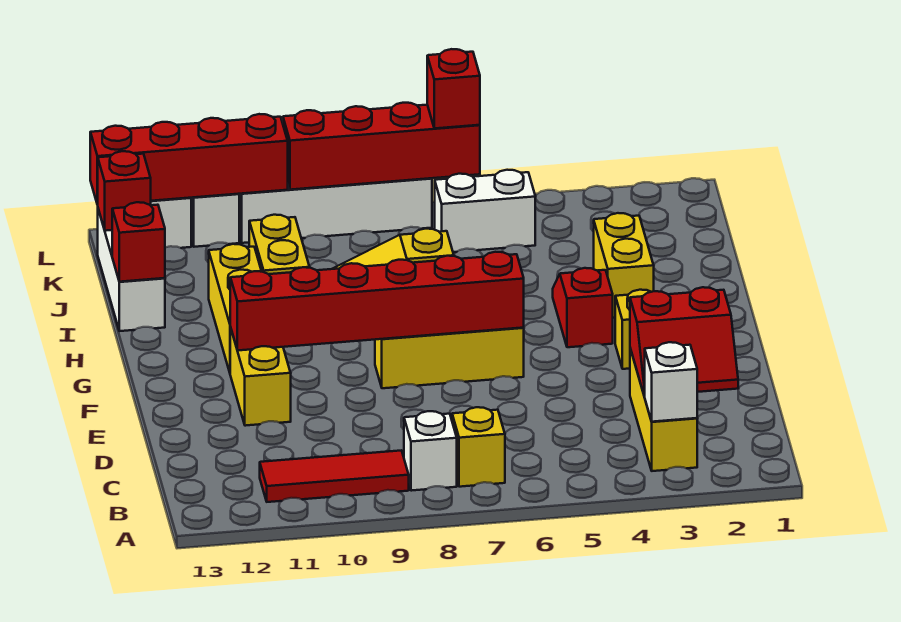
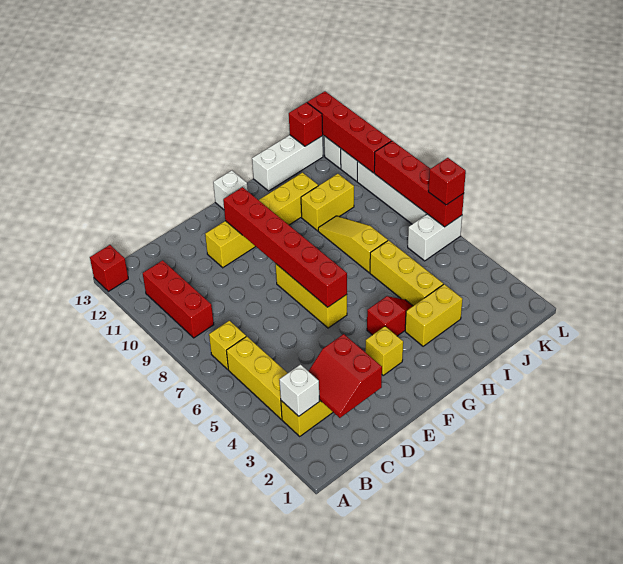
none -> yellow brick B4:B6 level 1
white brick B8 level 1 -> white brick G13 level 1
red tile B9:B11 level 1 -> red brick B9:B11 level 1
none -> yellow brick I4:I6 level 1
red brick I13 level 2 -> red brick A13 level 1
white brick K5:K6 level 1 -> white brick K6:L6 level 1

